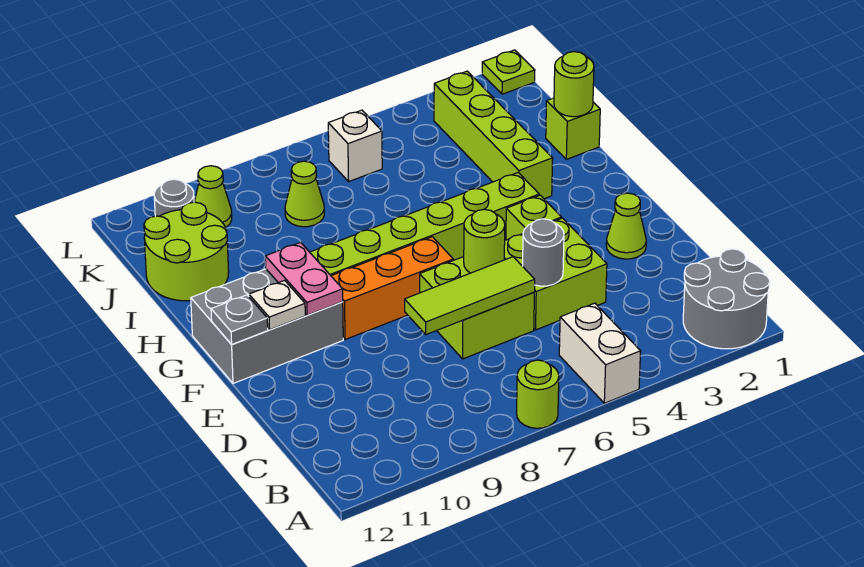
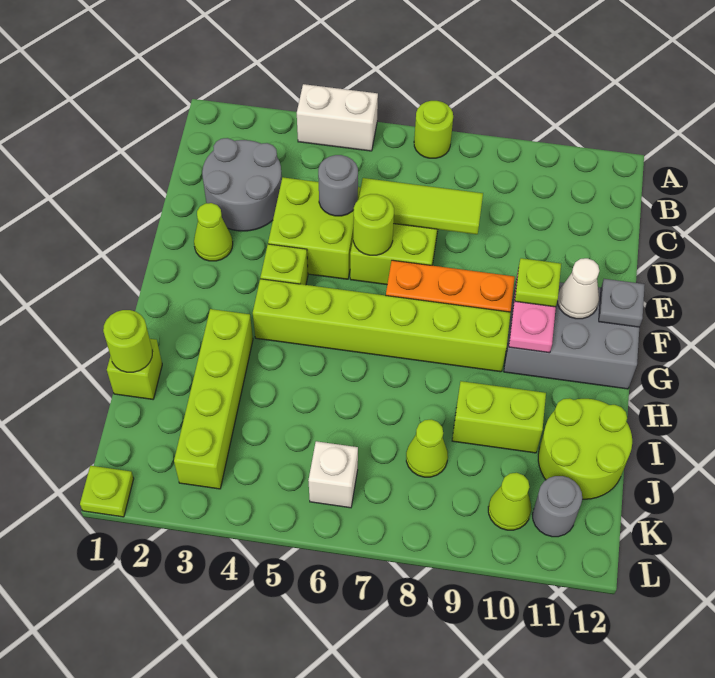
grey round brick A1:B2 level 1 -> grey round brick C2:D3 level 1
white brick A5:B5 level 1 -> white brick A4:A5 level 1
none -> lime plate F10 level 3
white plate F11 level 2 -> white cone F11 level 2
none -> lime brick I9:I10 level 1

